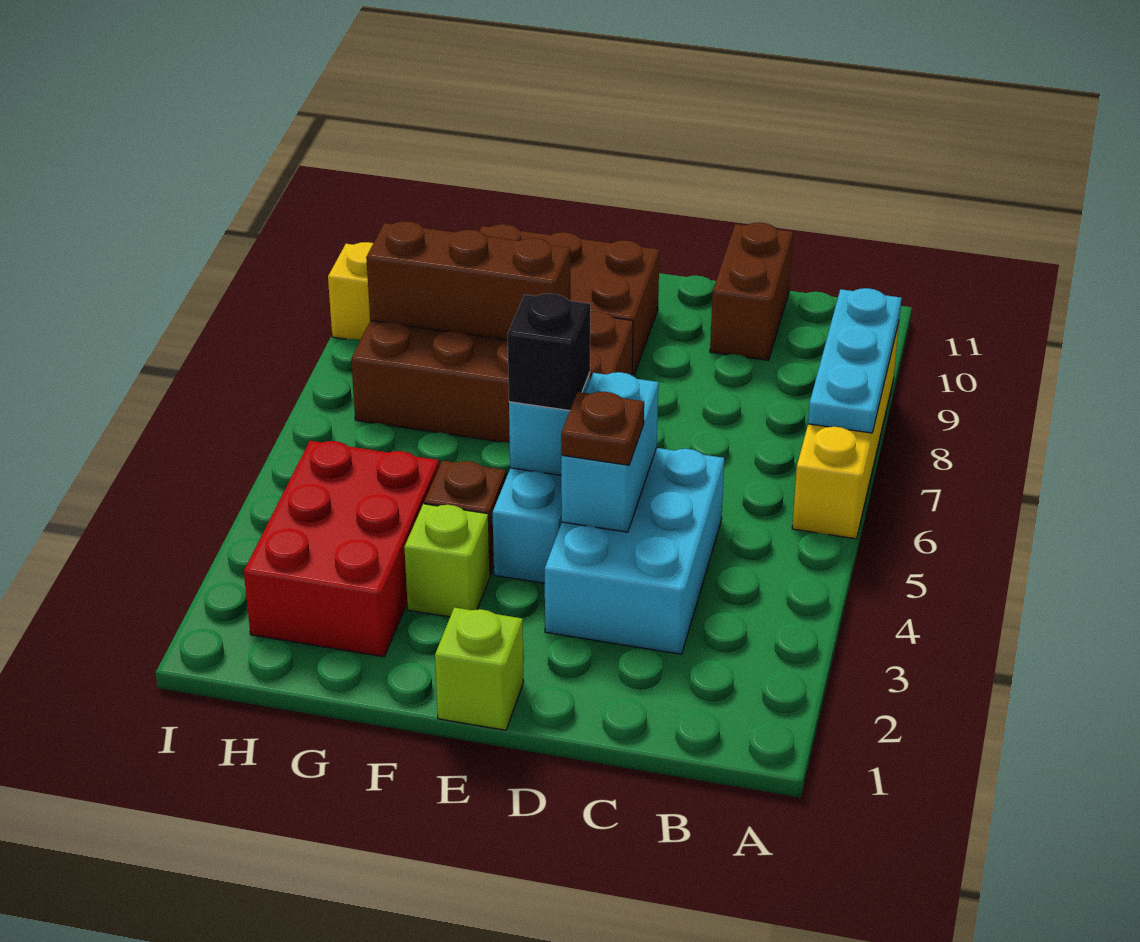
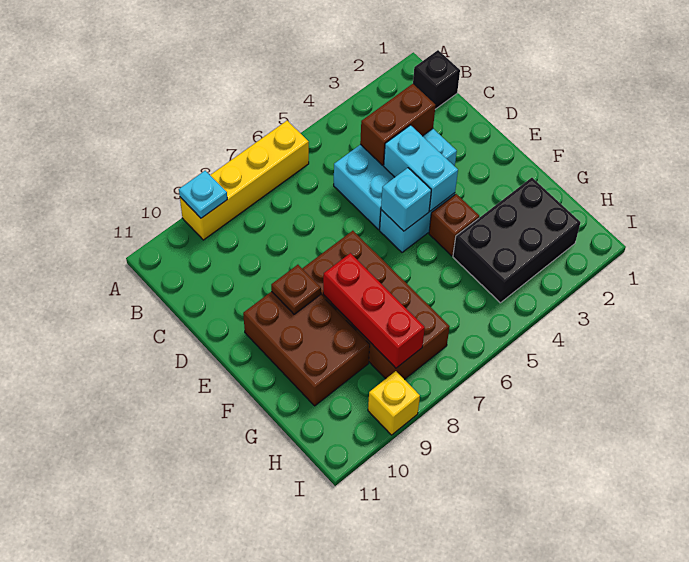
cyan plate A7:A9 level 2 -> cyan plate A9 level 2
brown brick C10:C11 level 1 -> brown brick C3:C4 level 2
cyan brick D4:D5 level 2 -> cyan brick D4:E4 level 2
brown plate D4 level 3 -> brown plate E9 level 2
lime brick E1 level 1 -> none
black brick E5 level 3 -> black brick B1 level 1
lime brick F3 level 1 -> none
brown brick F8:H8 level 2 -> red brick F8:H8 level 2
red brick G2:H4 level 1 -> black brick G2:H4 level 1

